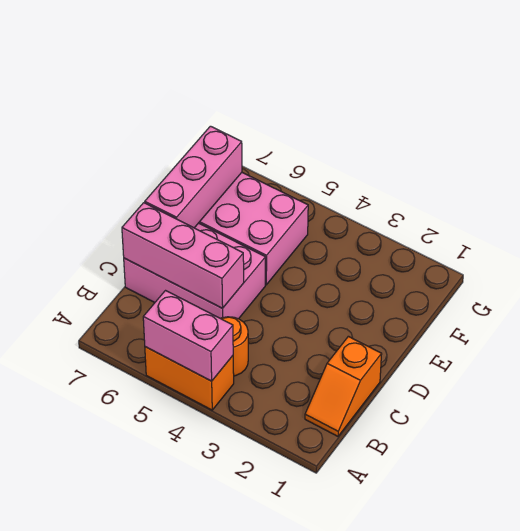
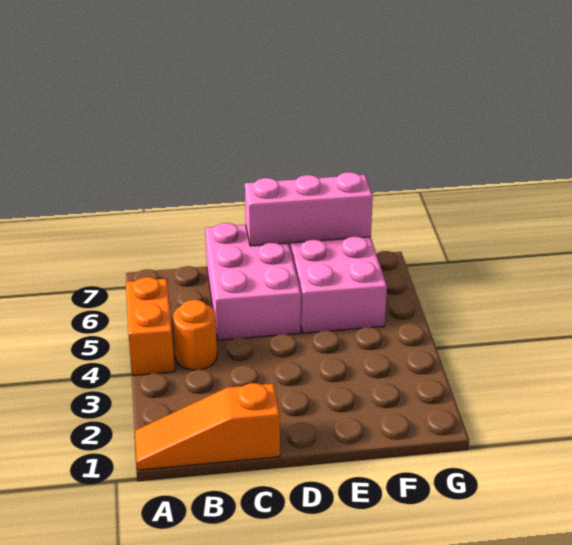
pink brick A4:A5 level 2 -> none
orange slope B1:C1 level 1 top C -> orange slope A1:C1 level 1 top C
pink brick C5:C7 level 2 -> none

